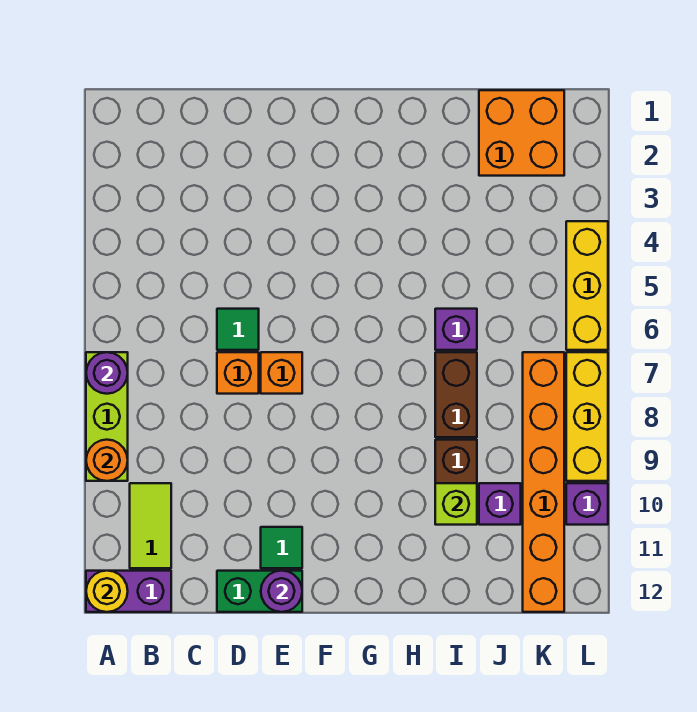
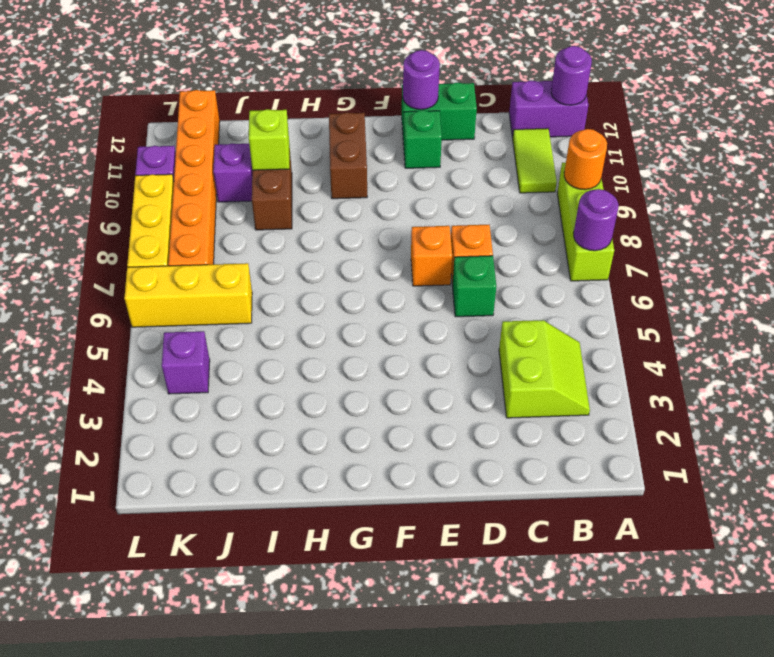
yellow round brick A12 level 2 -> purple round brick A12 level 2
none -> lime slope B3:C4 level 1 top C
green tile D6 level 1 -> green brick D6 level 1
green tile E11 level 1 -> green brick E11 level 1
purple brick I6 level 1 -> purple brick K4 level 1
brown brick I7:I8 level 1 -> brown brick G10:G11 level 1
orange brick J1:K2 level 1 -> none
yellow brick L4:L6 level 1 -> yellow brick J6:L6 level 1

